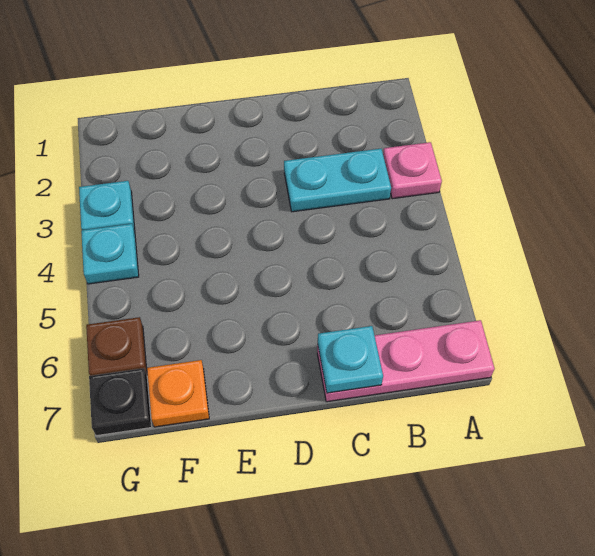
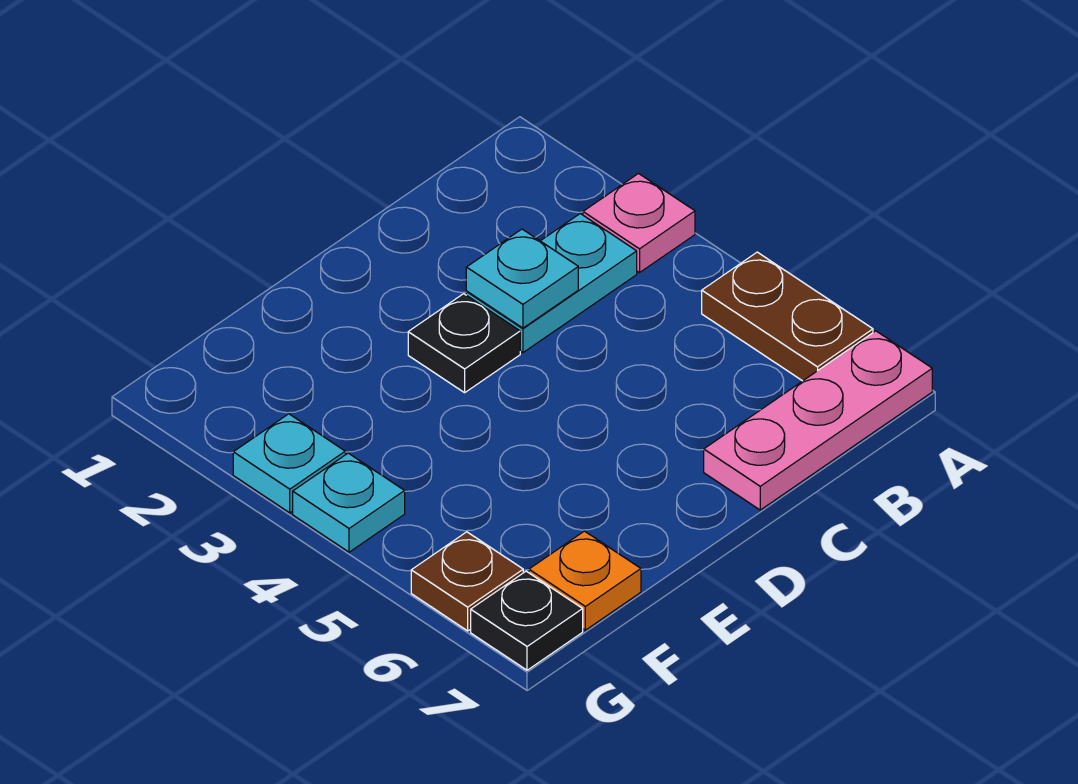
none -> brown plate A5:A6 level 1
cyan plate C7 level 2 -> cyan plate C3 level 2
none -> black plate D3 level 1

